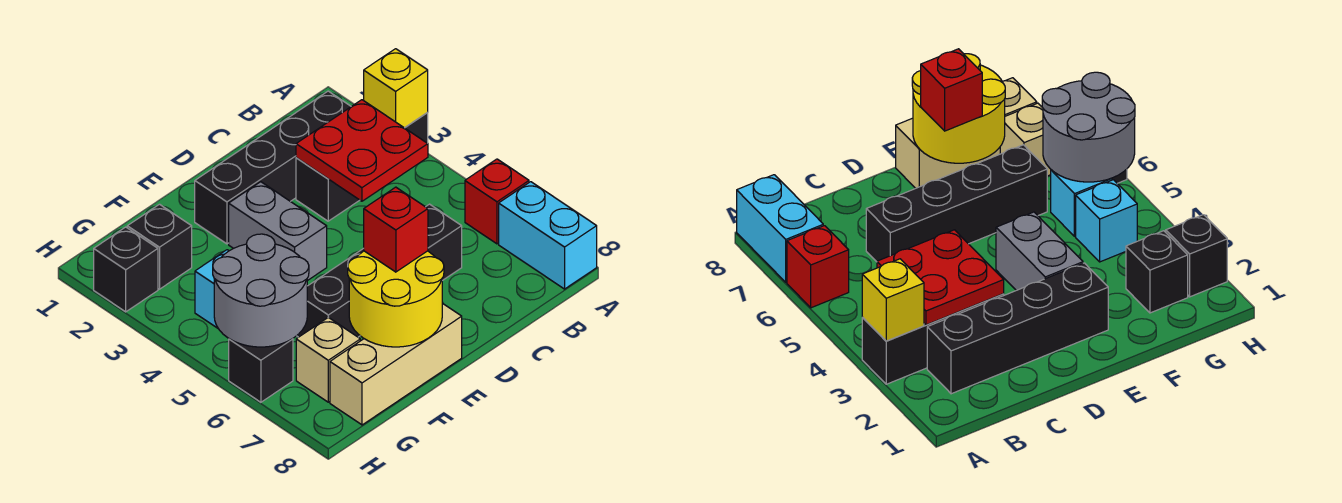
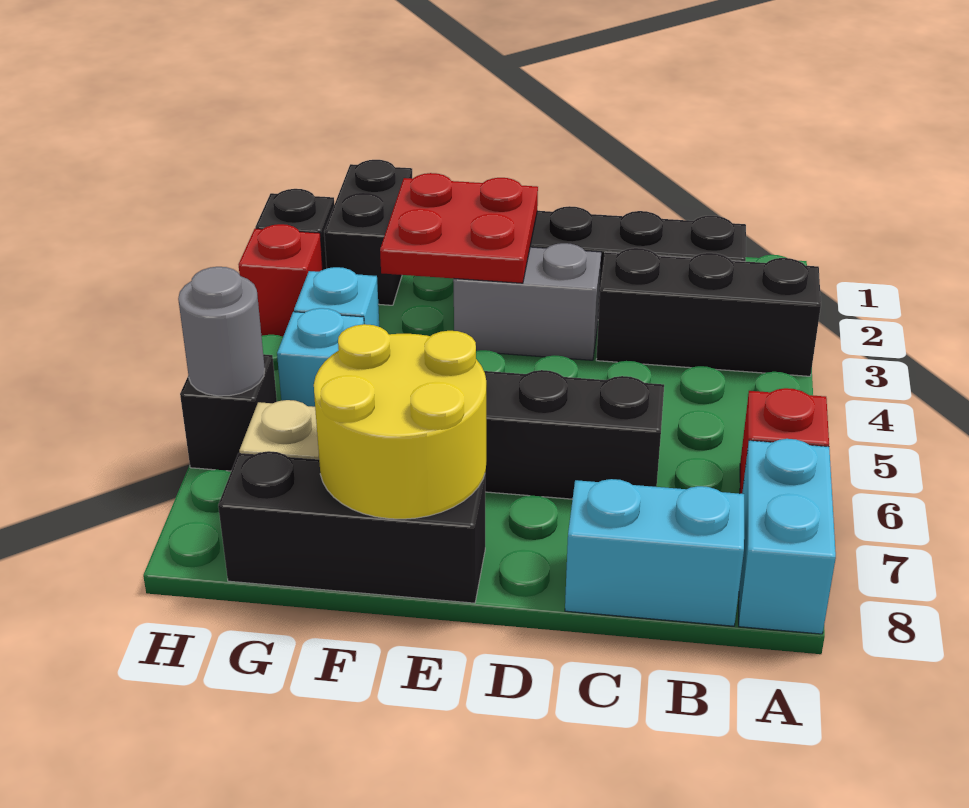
yellow brick A3 level 2 -> none
red plate B3:C4 level 2 -> red plate E2:F3 level 2
none -> cyan brick B8:C8 level 1
grey brick E3:E4 level 1 -> grey brick D3:E3 level 1
red brick E7 level 3 -> red brick H3 level 1
tan brick E8:G8 level 1 -> black brick E8:G8 level 1
black brick G2 level 1 -> black brick G1:G2 level 1
grey round brick G5:H6 level 2 -> grey round brick H6 level 2

